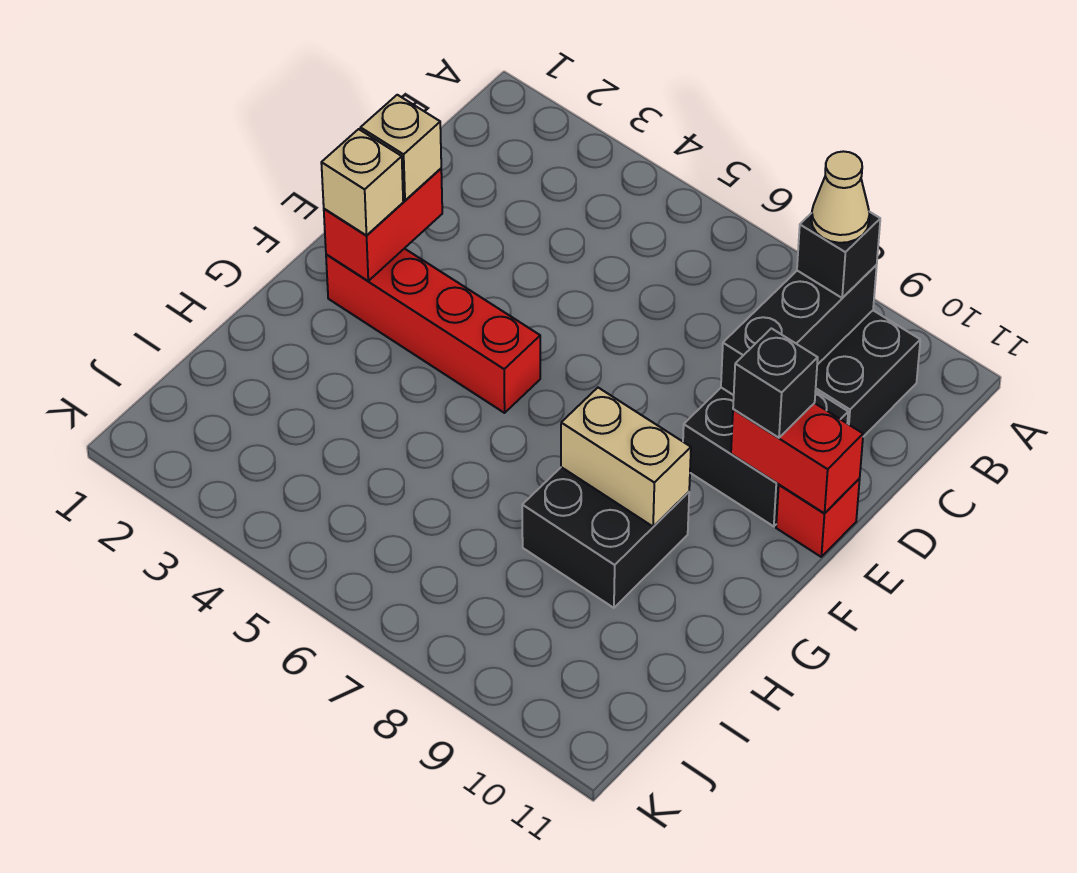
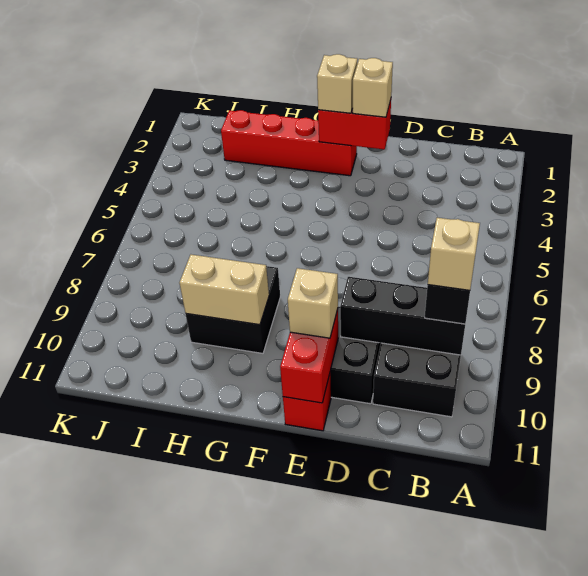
tan cone B9 level 4 -> tan brick B9 level 4
black brick E10 level 3 -> tan brick E10 level 3
red brick F2:F5 level 1 -> red brick F2:I2 level 1
tan brick G8:G9 level 2 -> tan brick G9:H9 level 2

